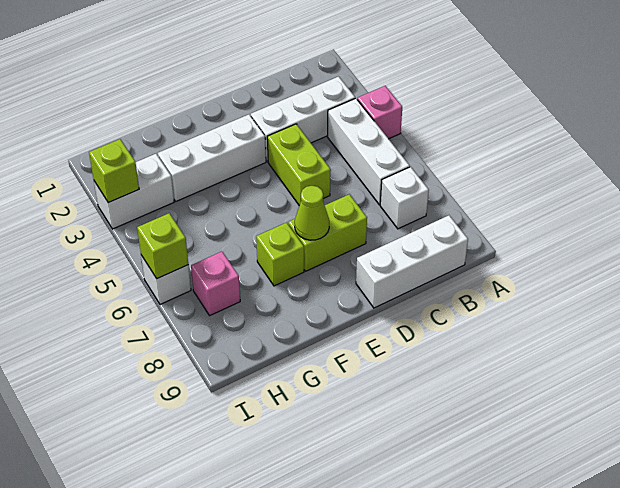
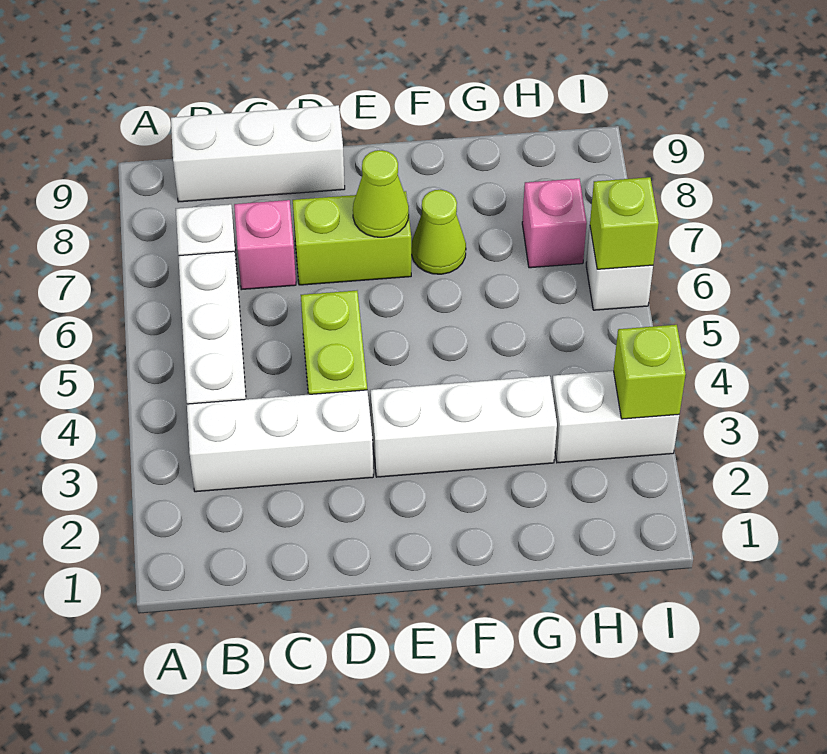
pink brick A4 level 1 -> pink brick C7 level 1
lime brick F7 level 1 -> lime cone F7 level 1

